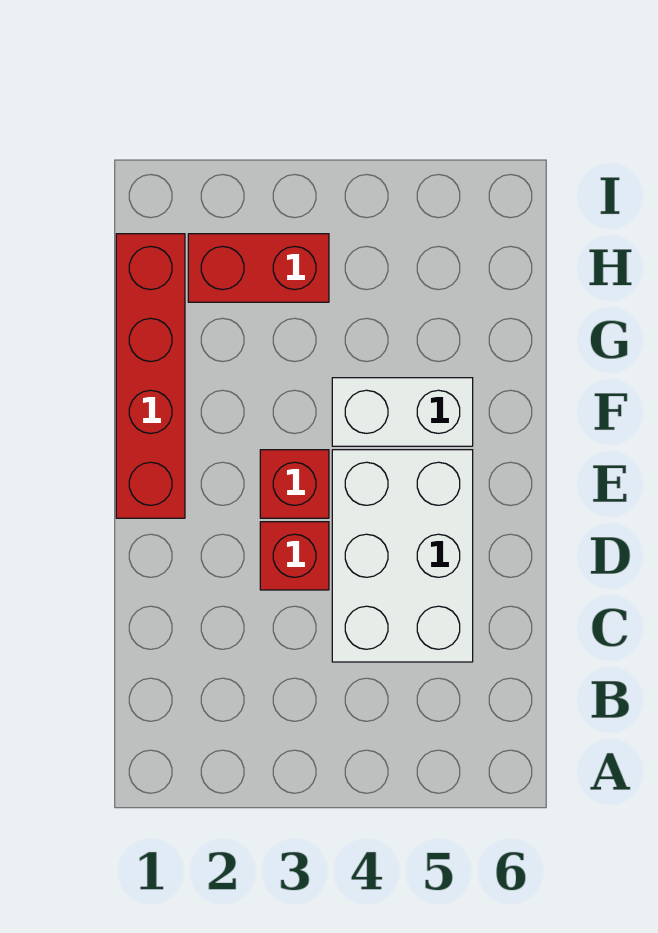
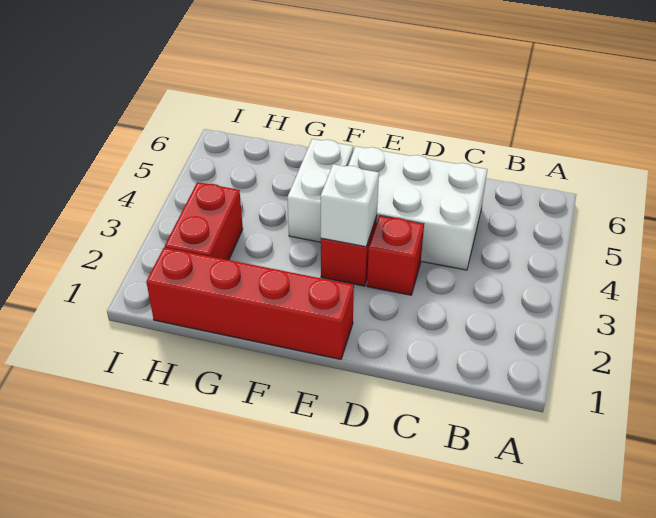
none -> white brick E3 level 2

